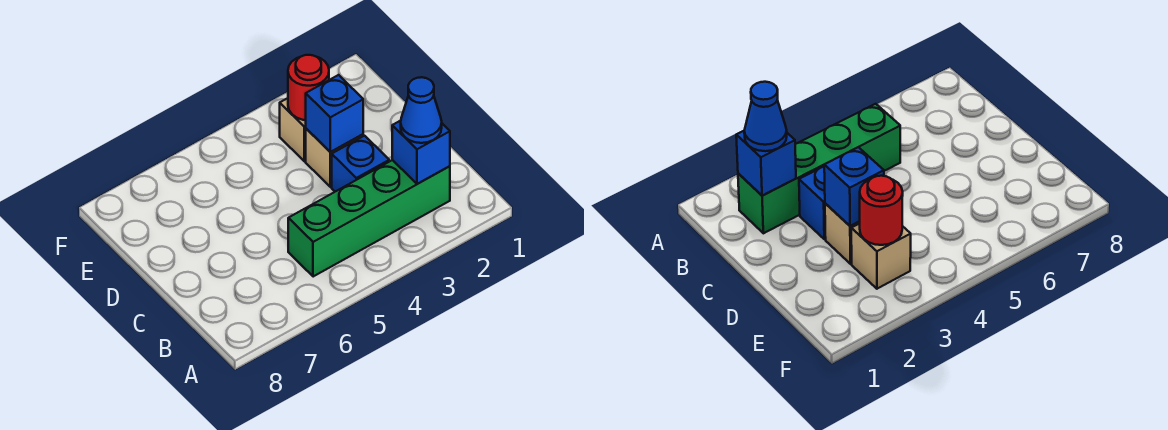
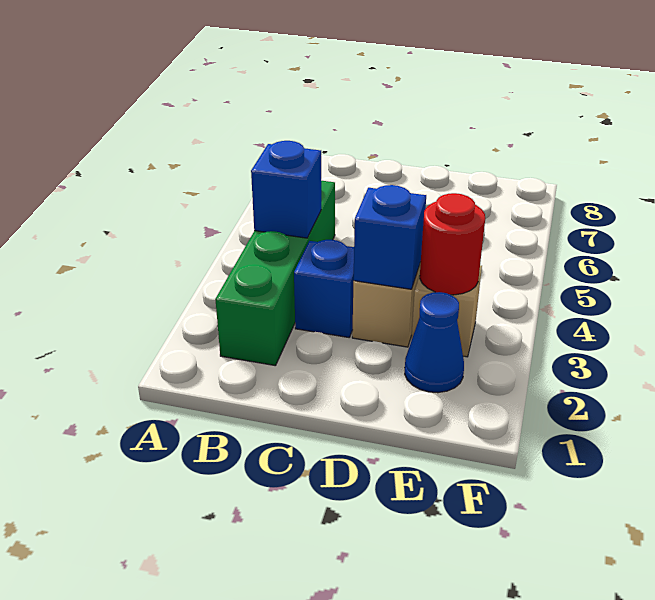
blue brick B2 level 2 -> blue brick B4 level 2
blue cone B2 level 3 -> blue cone E2 level 1

